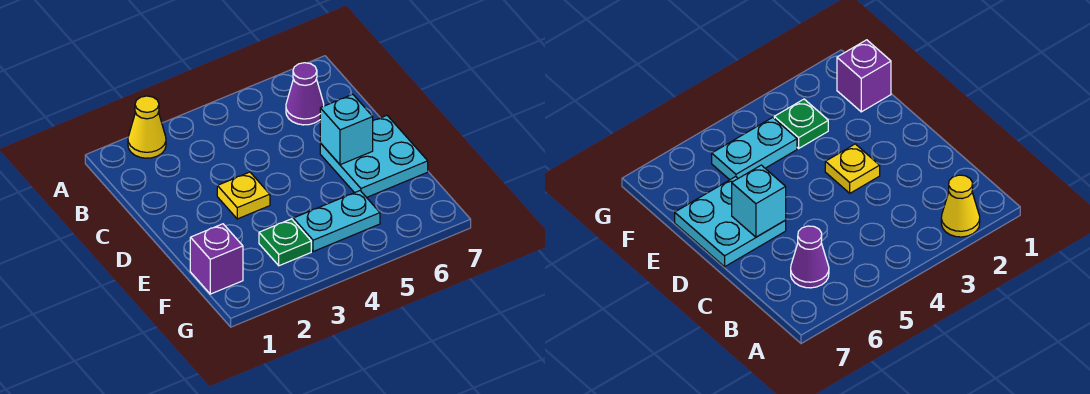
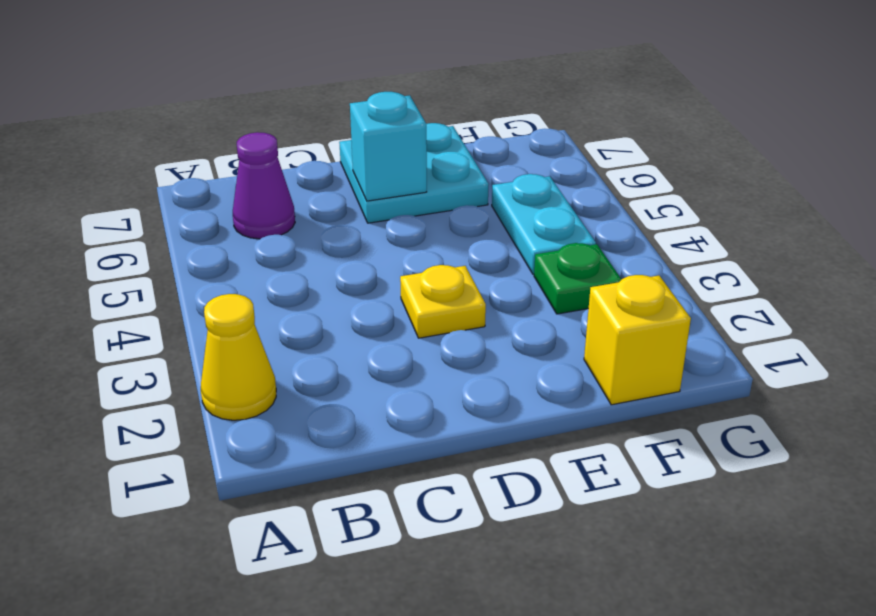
purple brick F1 level 1 -> yellow brick F1 level 1

